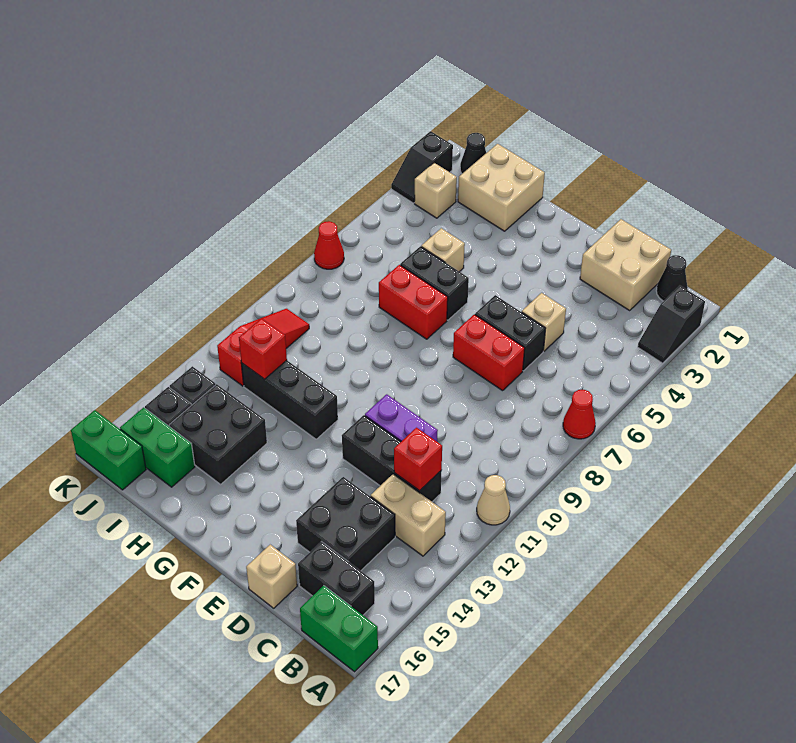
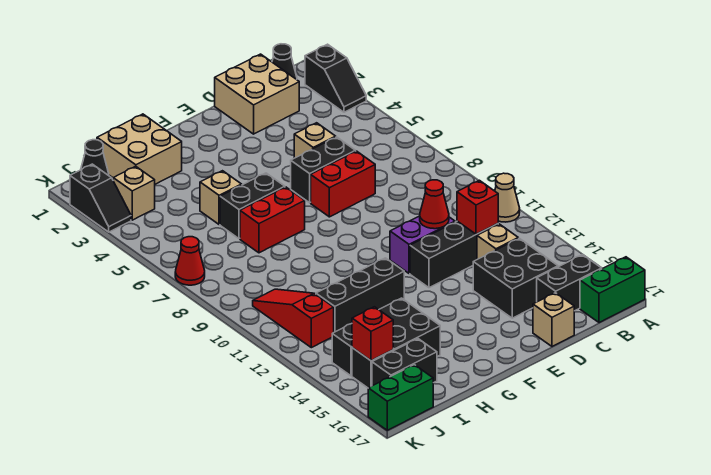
red cone A7 level 1 -> red cone D11 level 2
tan brick B13:C13 level 1 -> tan brick C13 level 1
red brick I12 level 2 -> red brick J15 level 2
green brick I16:J16 level 1 -> black brick I16:J16 level 1

